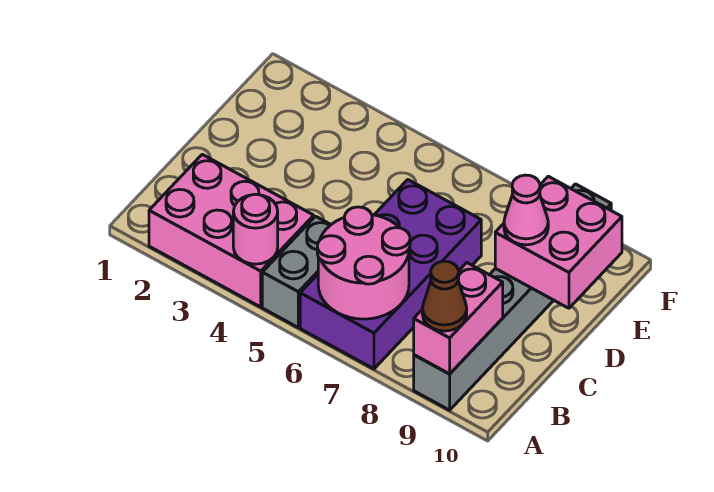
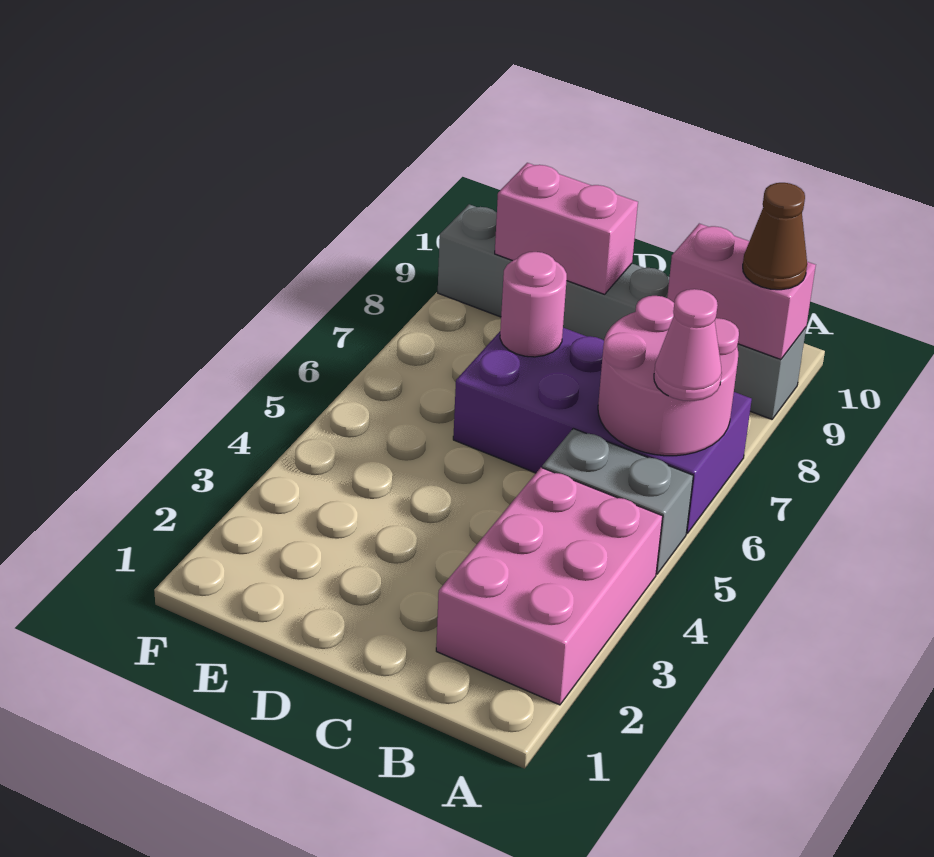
pink round brick A4 level 2 -> pink round brick D7 level 2
pink brick D9:E10 level 2 -> pink brick D9:E9 level 2
pink cone D9 level 3 -> pink cone A6 level 3

